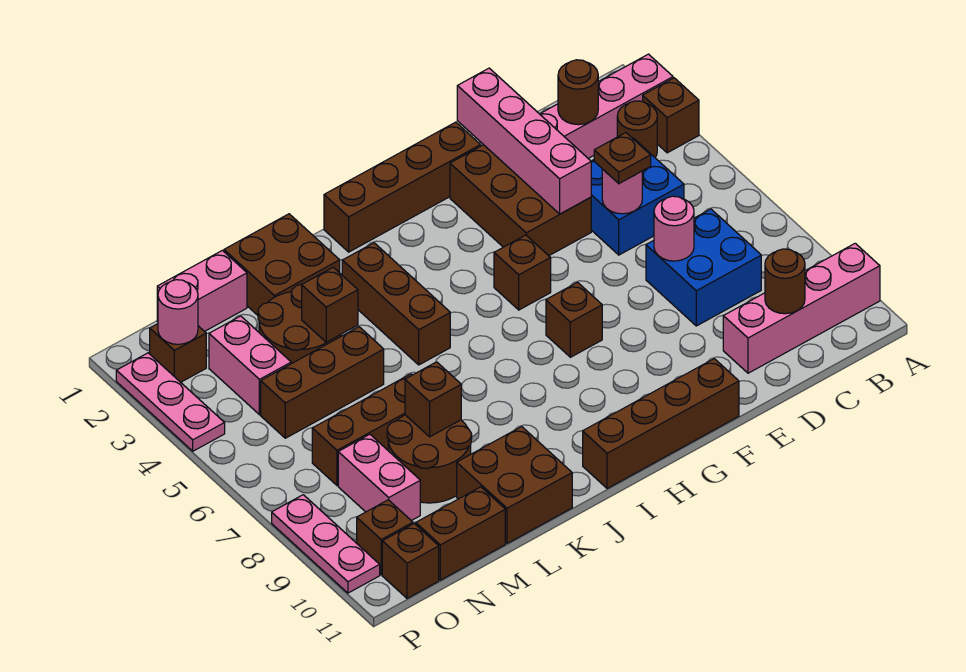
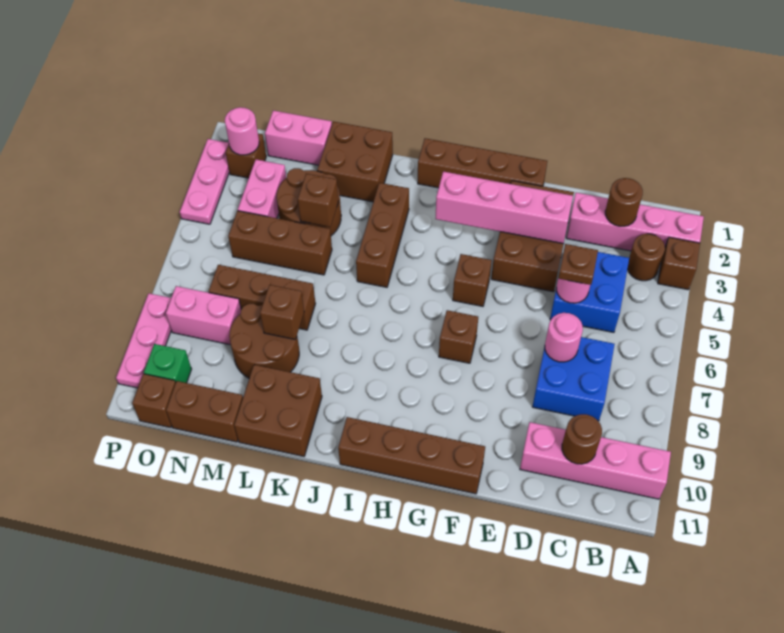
pink brick E1:E4 level 2 -> pink brick E3:H3 level 2
pink brick N8:N9 level 1 -> pink brick N8:O8 level 1
brown brick O10 level 1 -> green brick O10 level 1

